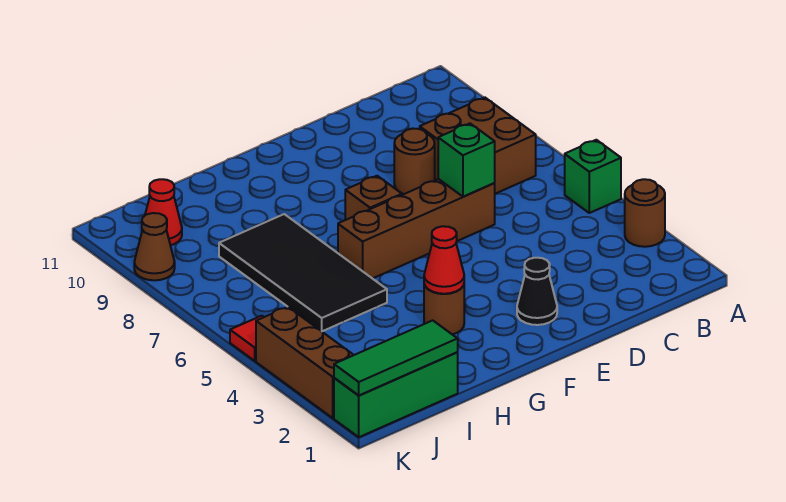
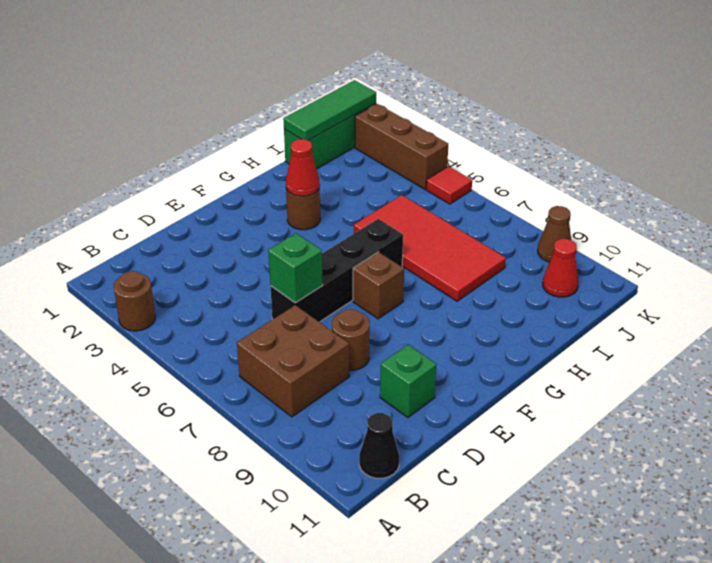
green brick A5 level 1 -> green brick D10 level 1
brown brick D6:G6 level 1 -> black brick D6:G6 level 1
black cone E2 level 1 -> black cone B11 level 1
black tile H5:I8 level 1 -> red tile H5:I8 level 1

